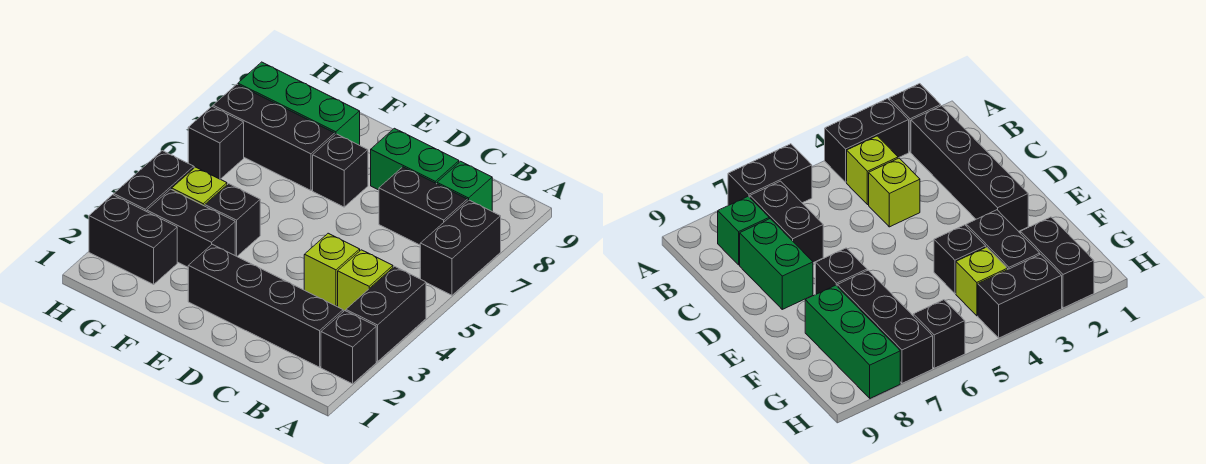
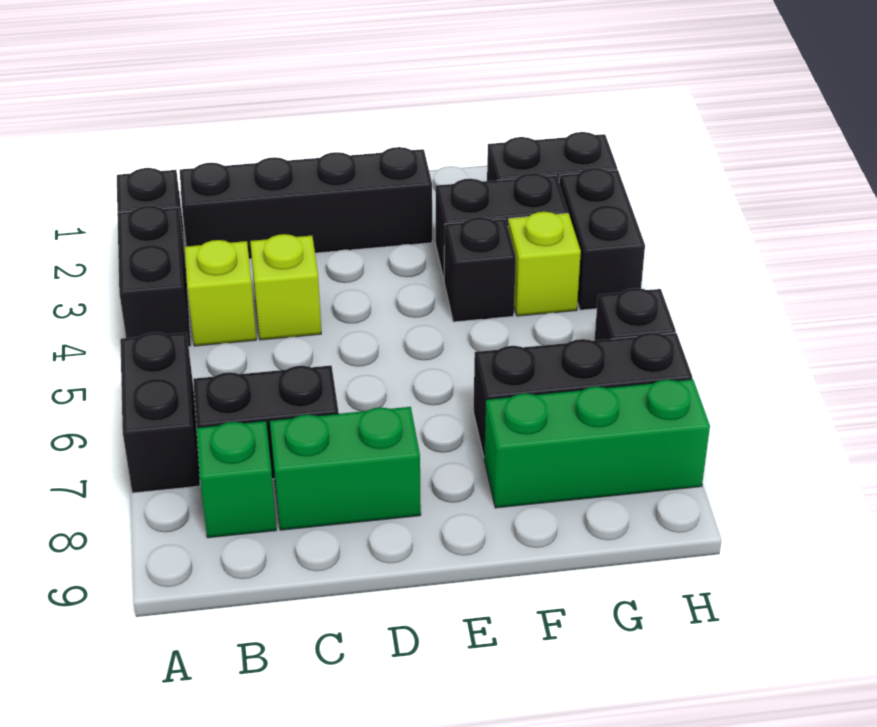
black brick E7 level 1 -> none

